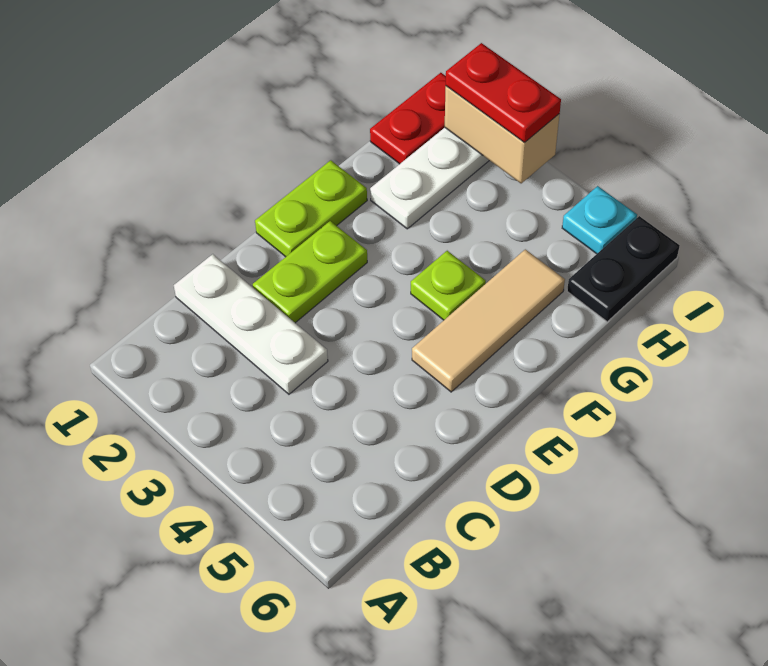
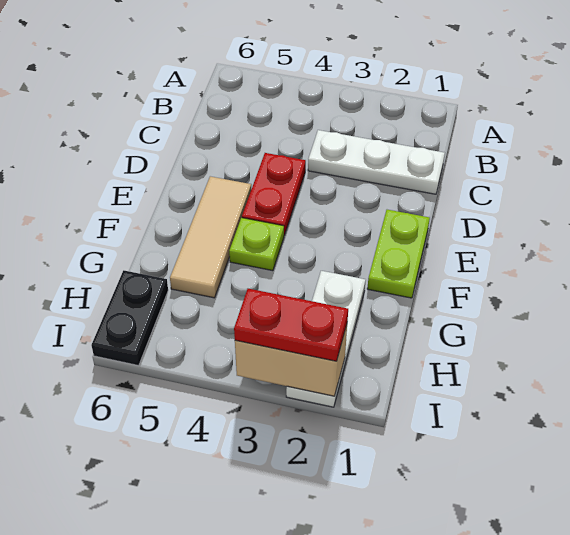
lime plate D2:E2 level 1 -> none
red plate H1:I1 level 1 -> red plate D4:E4 level 1
cyan plate I5 level 1 -> none

